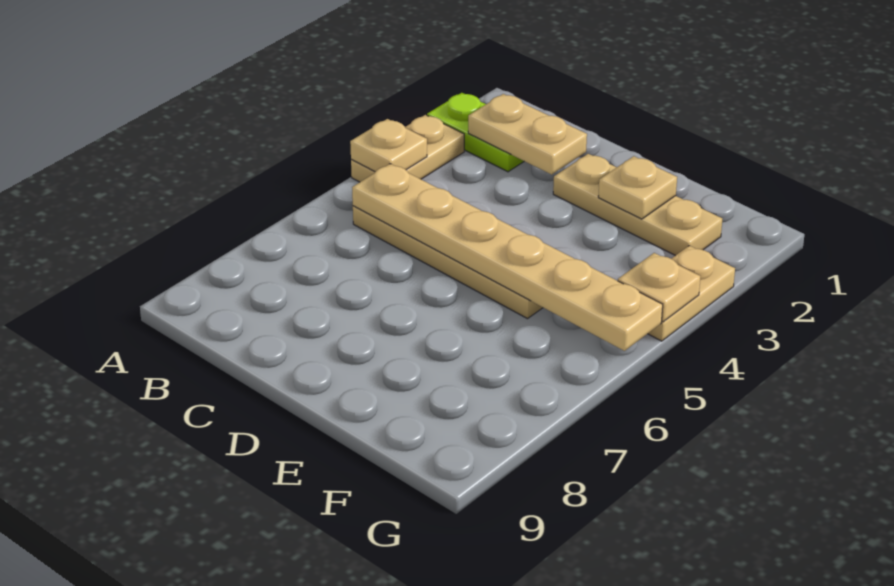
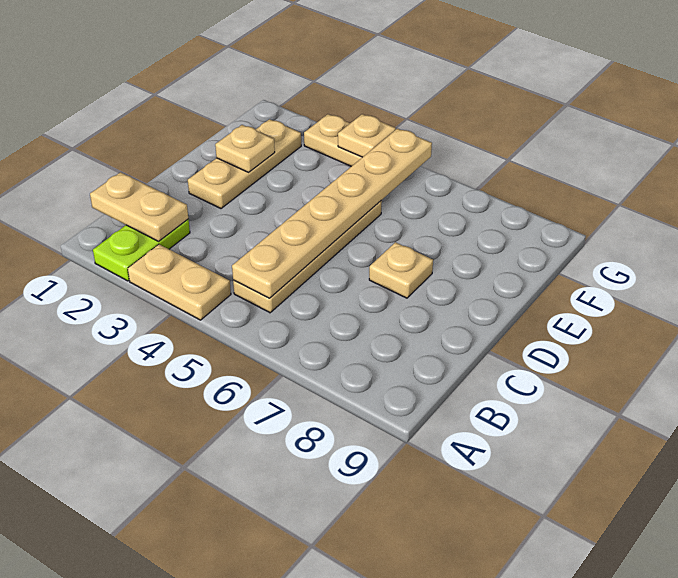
tan plate A4 level 2 -> tan plate D7 level 1
tan plate B2:C2 level 2 -> tan plate B1:B2 level 2

